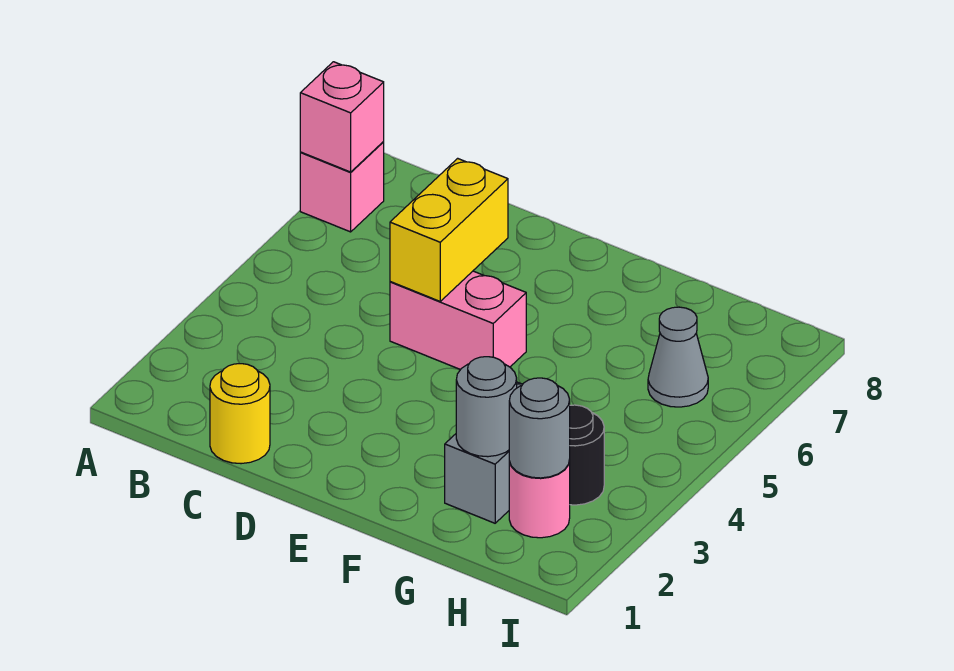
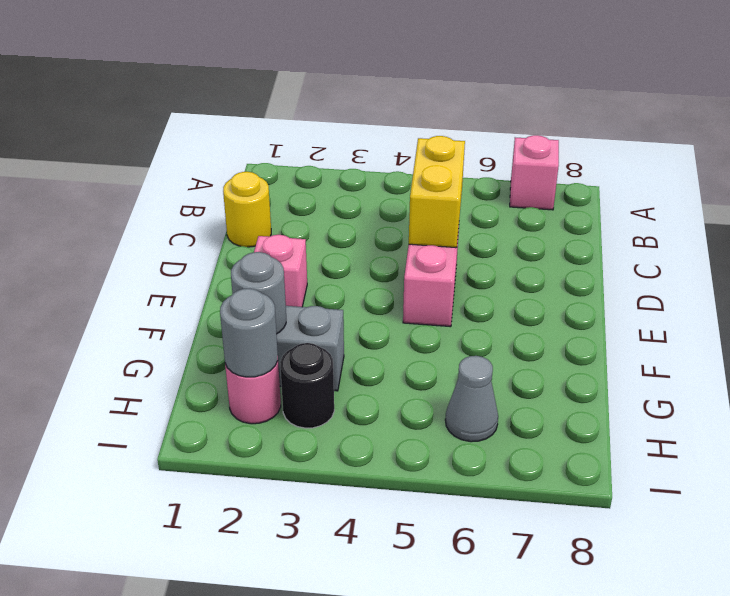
pink brick A7 level 2 -> pink brick E2 level 1
yellow brick D5:D6 level 2 -> yellow brick C5:D5 level 2

